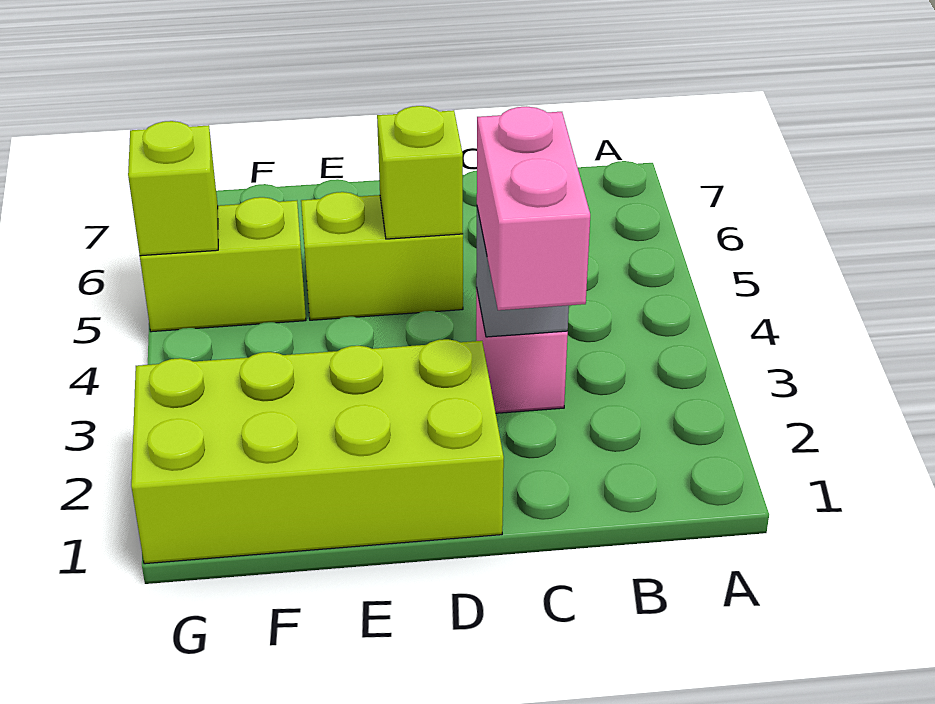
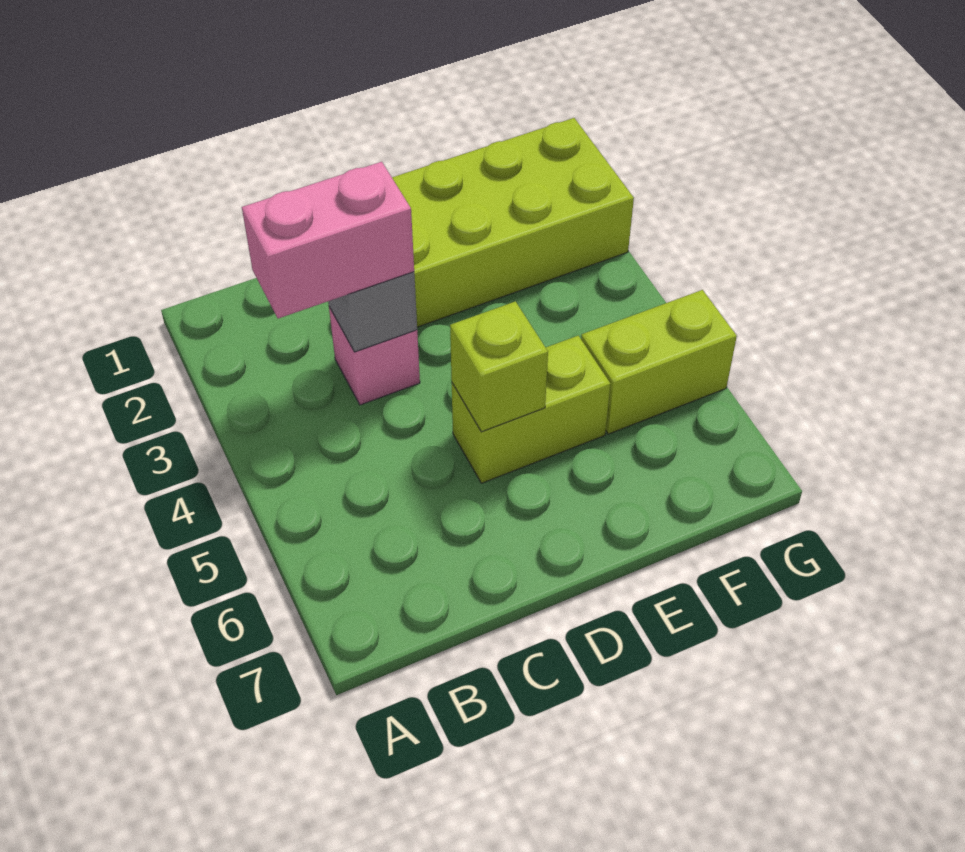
pink brick C2:C3 level 3 -> pink brick B3:C3 level 3
lime brick G5 level 2 -> none

